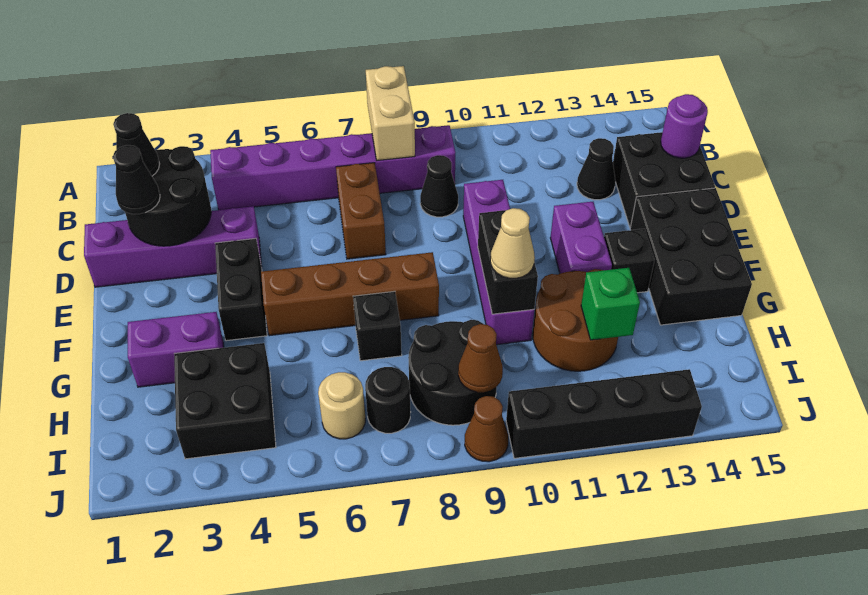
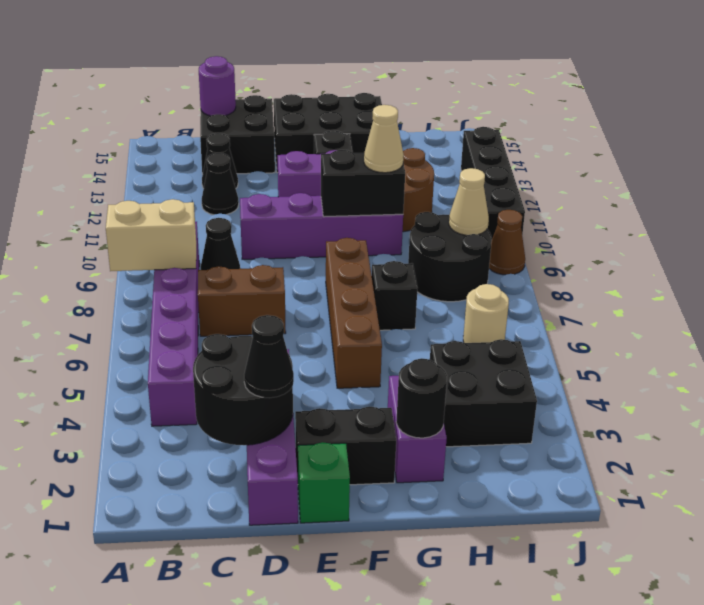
black cone C2 level 3 -> black cone C12 level 1
black brick E4:F4 level 1 -> black brick E2:F2 level 1
green brick H12 level 2 -> green brick E1 level 1
black round brick I7 level 1 -> black round brick G2 level 2
brown cone I9 level 2 -> tan cone I9 level 2

